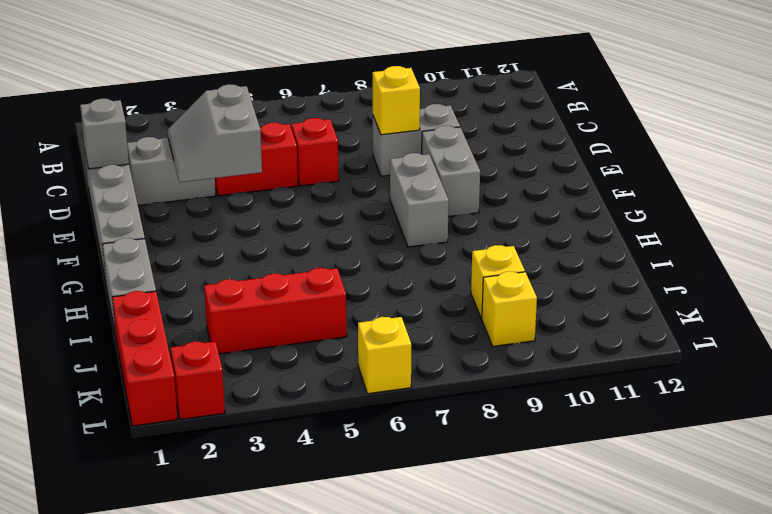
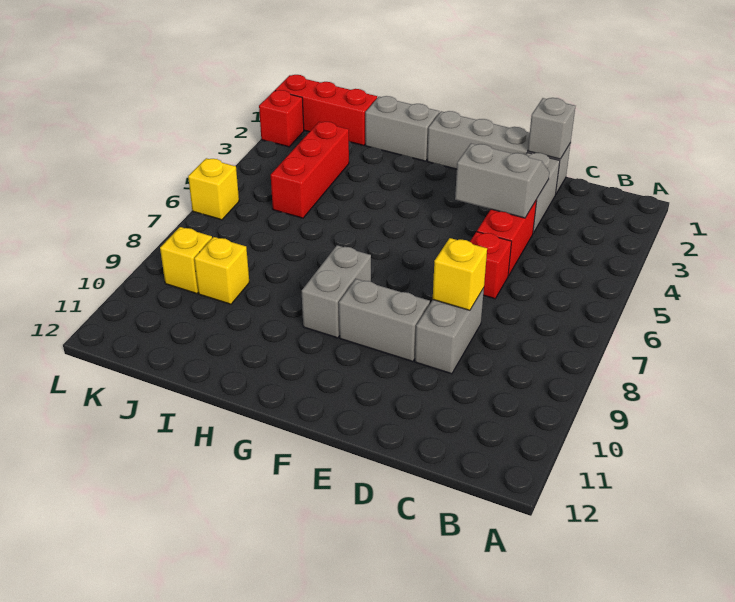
grey brick F8:G8 level 1 -> grey brick G8:G9 level 1

